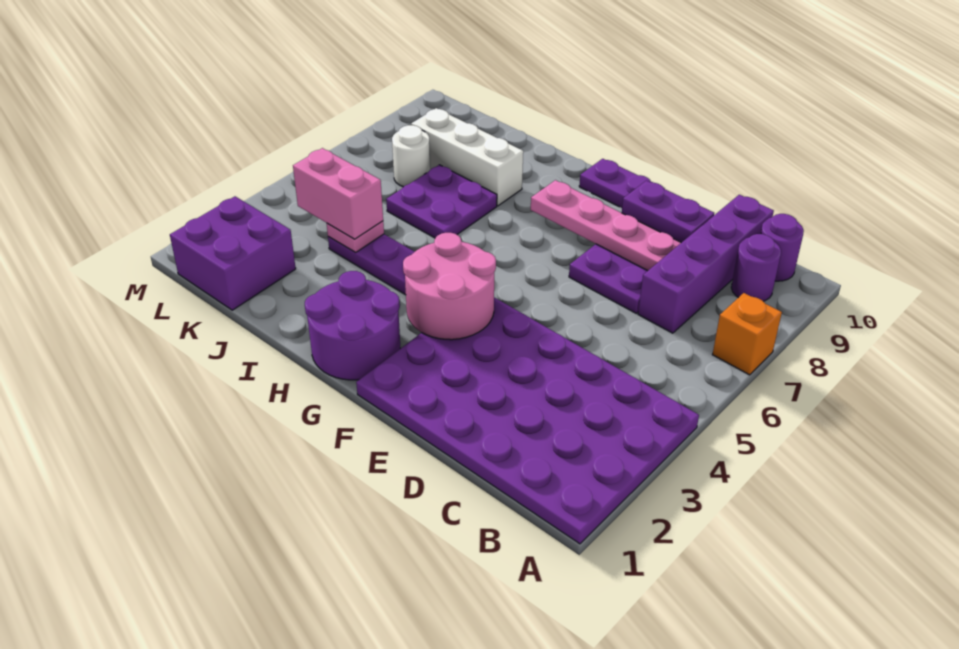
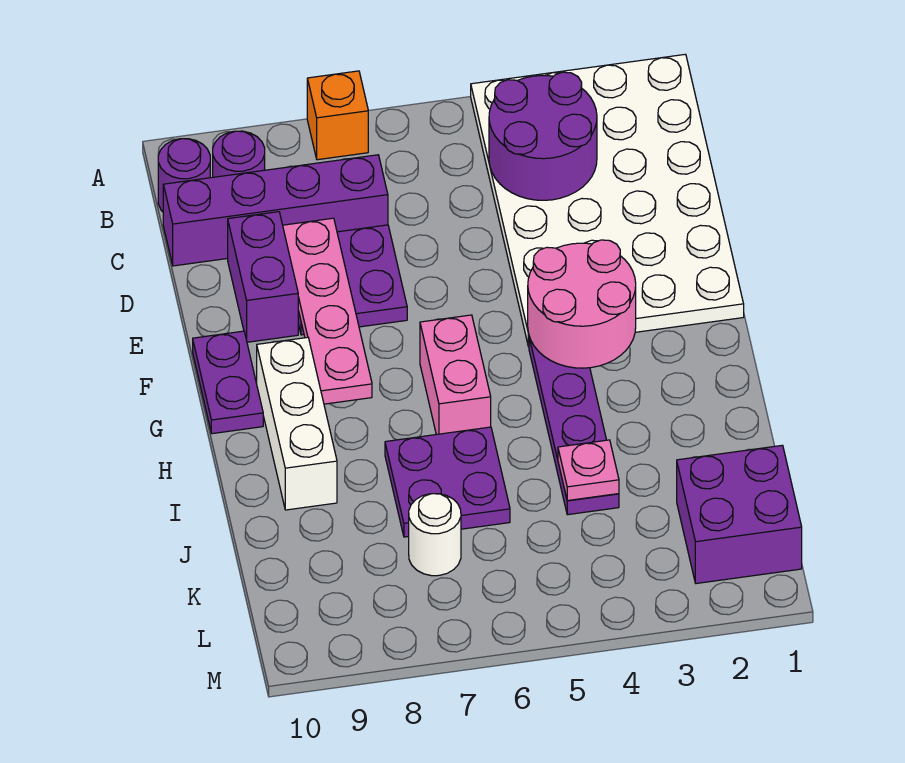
purple plate A1:F4 level 1 -> white plate A1:F4 level 1
purple round brick G1:H2 level 1 -> purple round brick B3:C4 level 2
white brick I8:K8 level 1 -> white brick G9:I9 level 1
pink brick J4:K4 level 3 -> pink brick G6:H6 level 1

